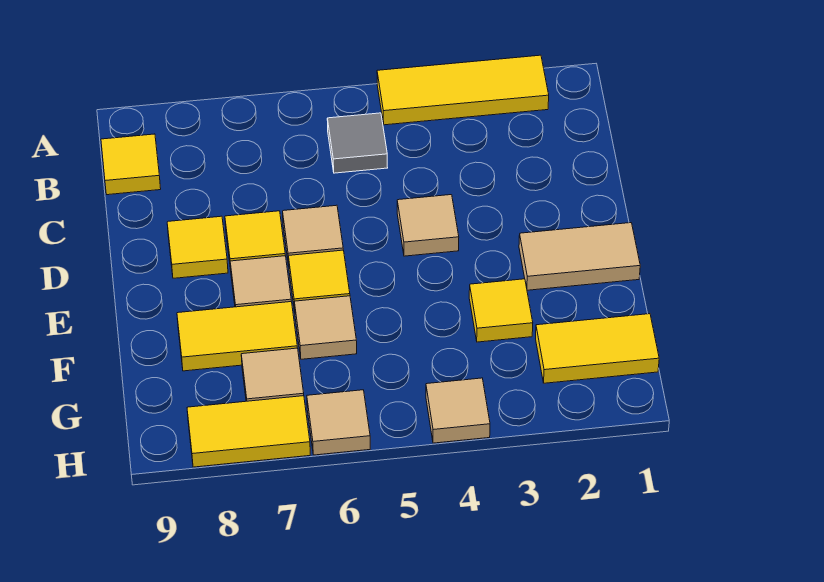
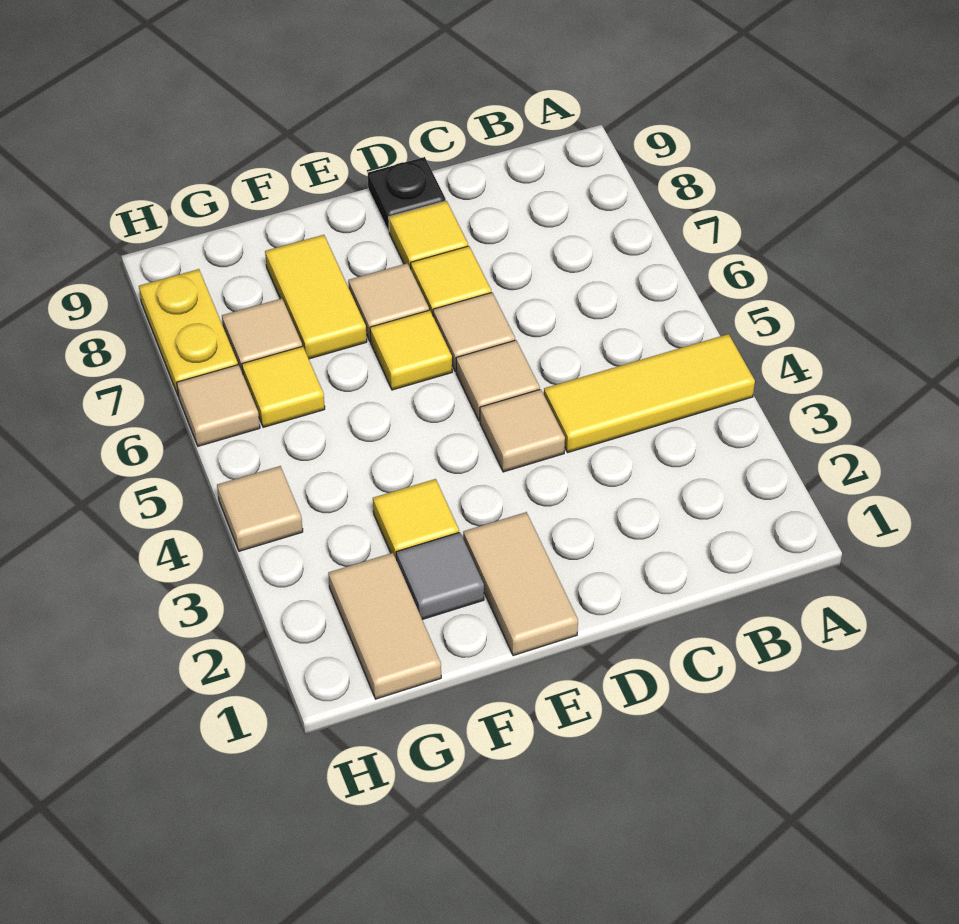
yellow tile A2:A4 level 1 -> yellow tile A4:C4 level 1
grey tile B5 level 1 -> grey tile F2 level 1
yellow tile B9 level 1 -> yellow tile G6 level 1
none -> black plate D9 level 1
tan tile F6 level 1 -> tan tile D5 level 1
yellow tile G1:G2 level 1 -> tan tile G1:G2 level 1
yellow tile H7:H8 level 1 -> yellow plate H7:H8 level 1

